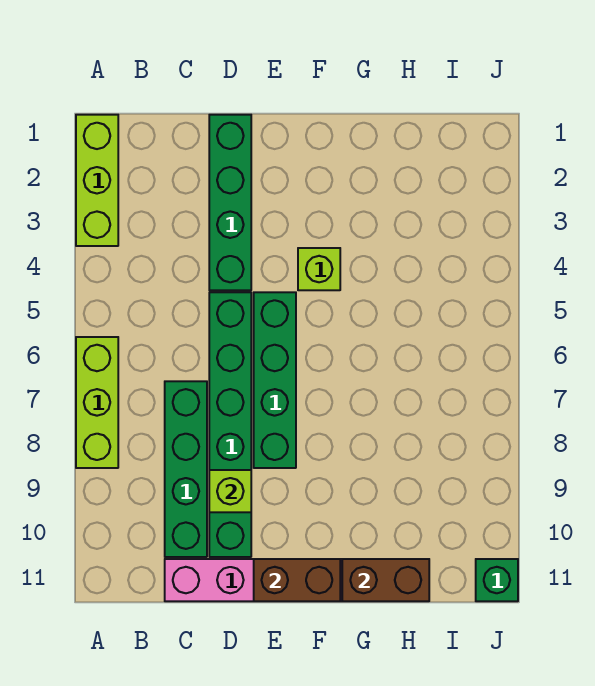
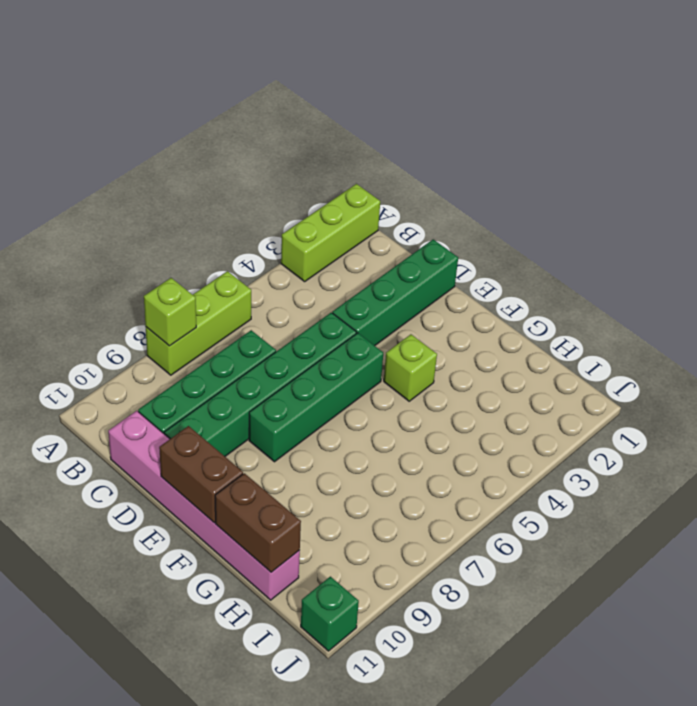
lime brick D9 level 2 -> lime brick A8 level 2

